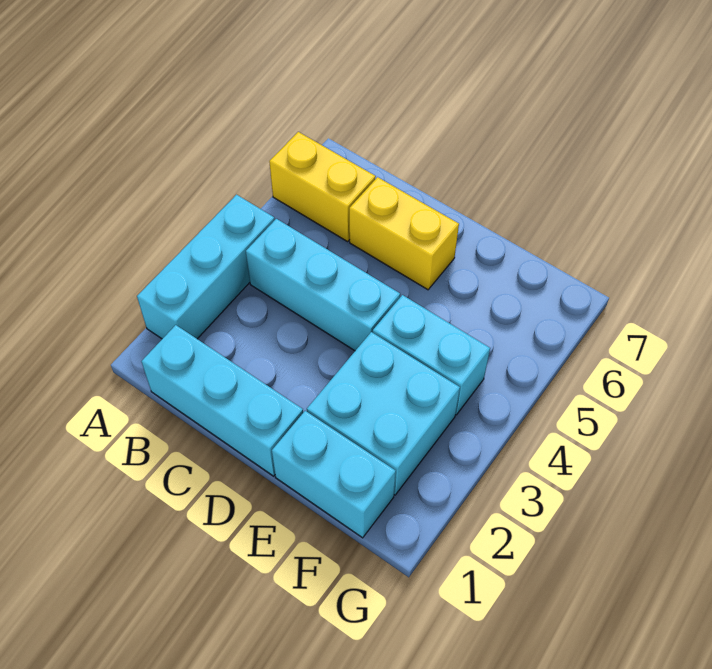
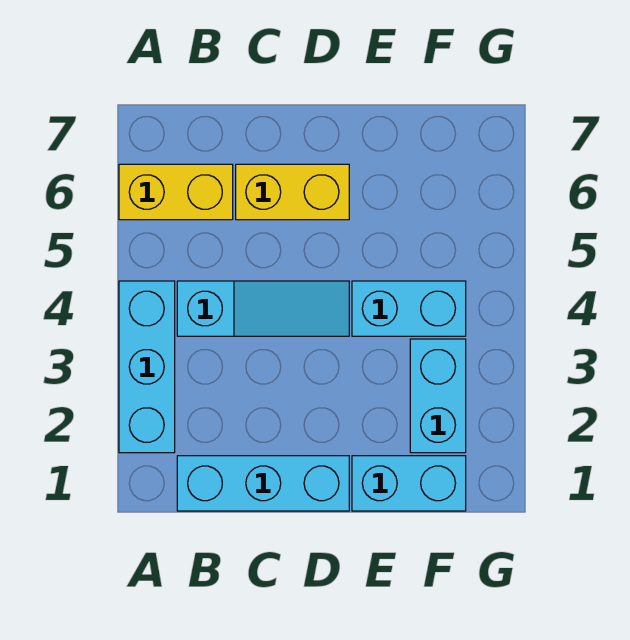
cyan brick B4:D4 level 1 -> cyan slope B4:D4 level 1 top B
cyan brick E2:F3 level 1 -> cyan brick F2:F3 level 1

